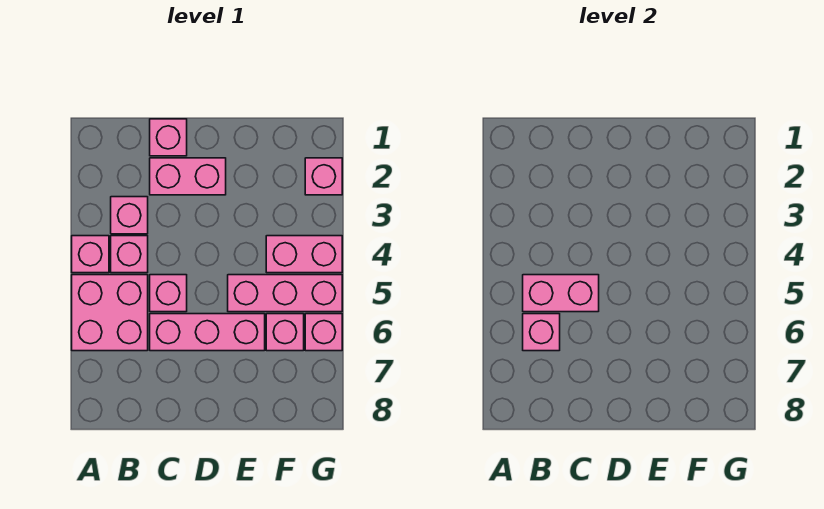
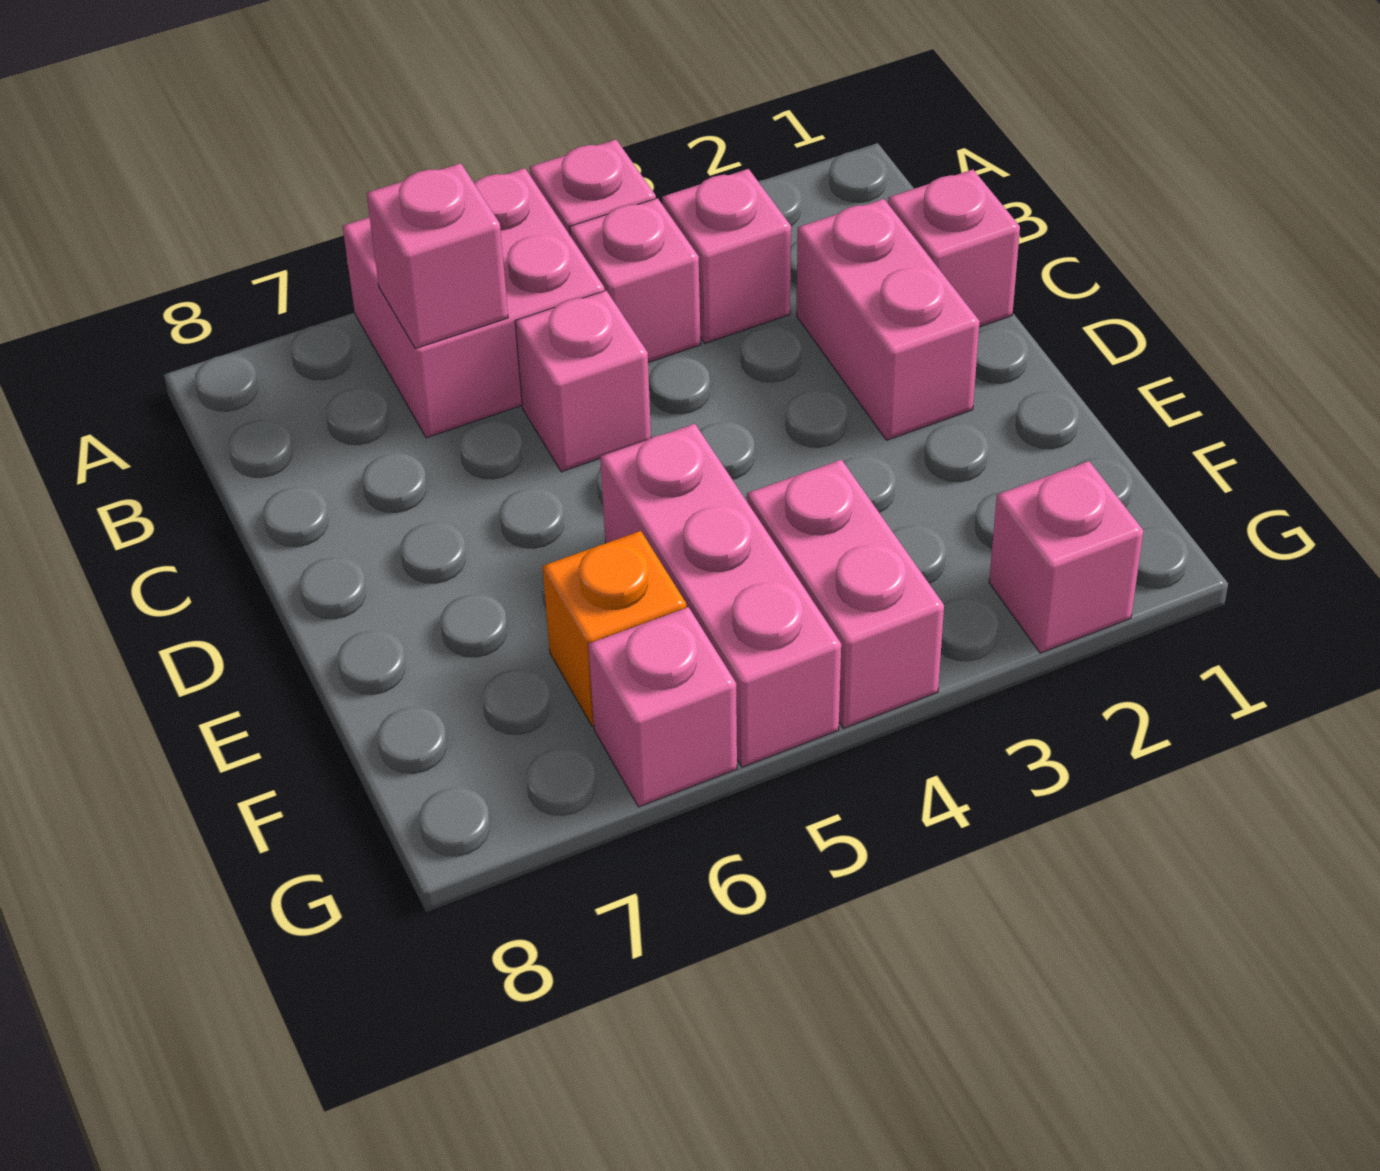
pink brick B5:C5 level 2 -> none
pink brick C6:E6 level 1 -> none
pink brick F6 level 1 -> orange brick F6 level 1

